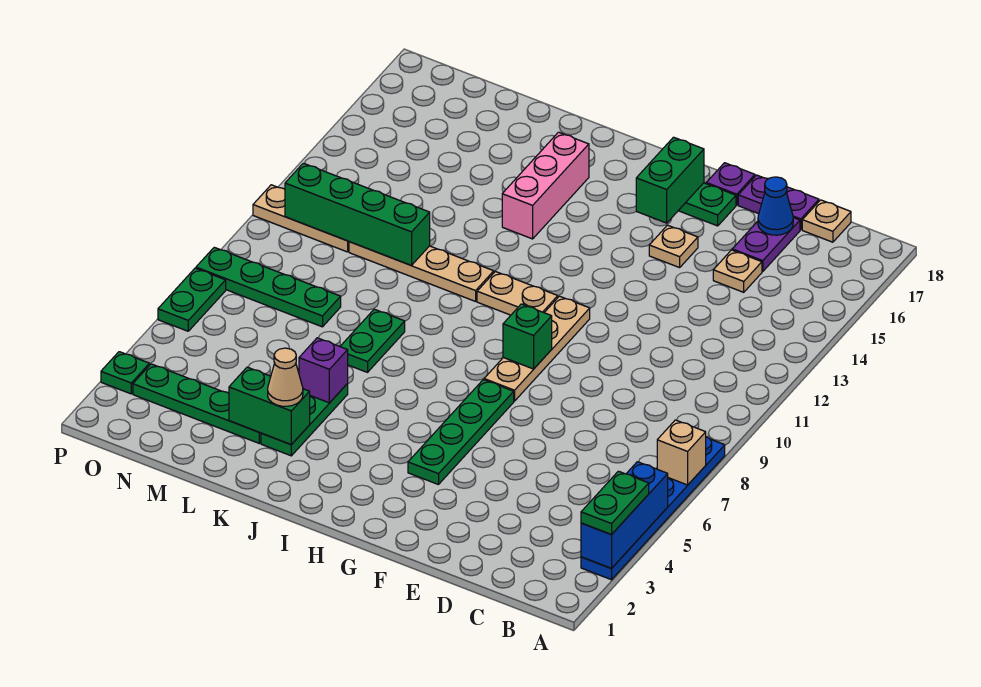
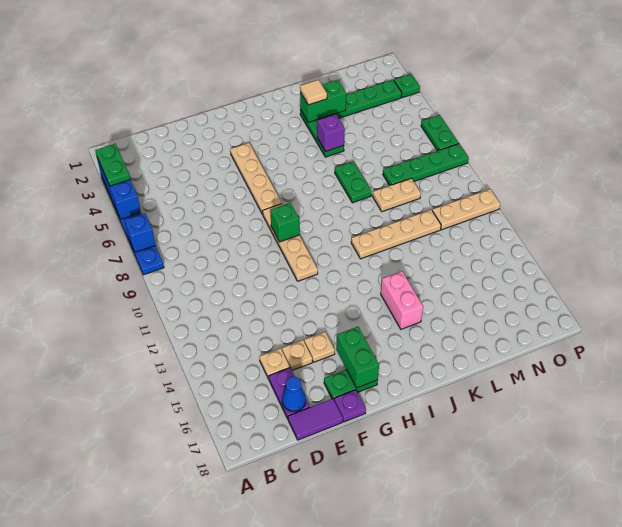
tan brick A7 level 2 -> blue brick A7 level 2
tan plate C18 level 1 -> tan plate E15 level 1
purple plate D18:E18 level 1 -> purple tile D18:E18 level 1
green plate G4:G7 level 1 -> tan plate G4:G7 level 1
tan plate H11:I11 level 1 -> tan plate L9:M9 level 1
pink brick J14:J16 level 1 -> pink brick J14:J15 level 1
tan cone K3 level 3 -> tan tile K3 level 3
green brick L11:O11 level 2 -> none

